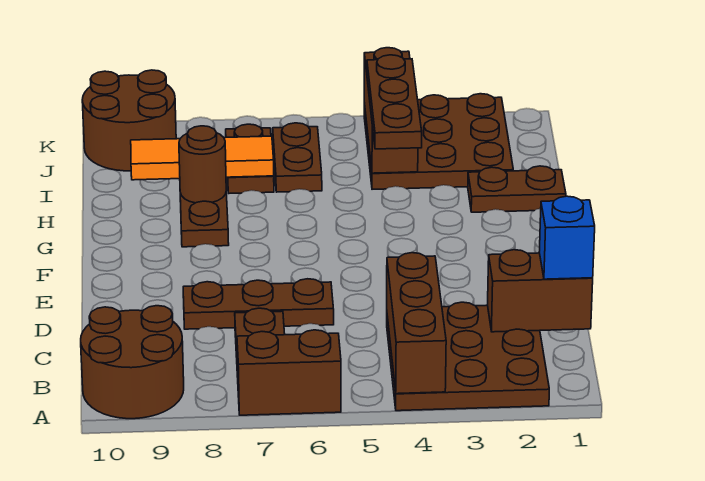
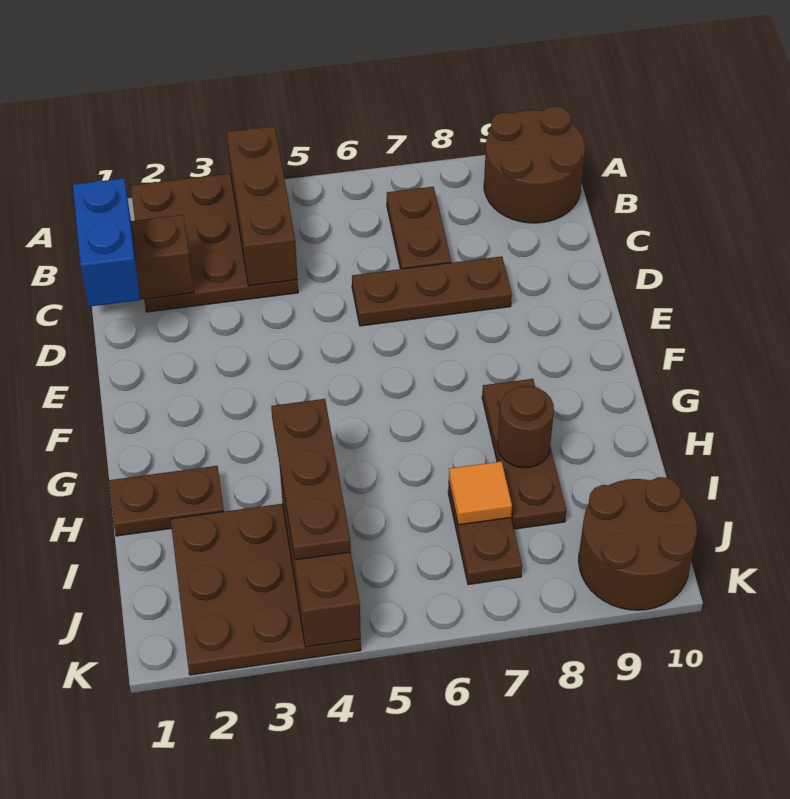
brown brick A6:A7 level 1 -> none
blue brick C1 level 3 -> blue brick C1:D1 level 3
brown plate I6:J6 level 1 -> none
orange tile I7:I9 level 2 -> orange tile I7 level 2

